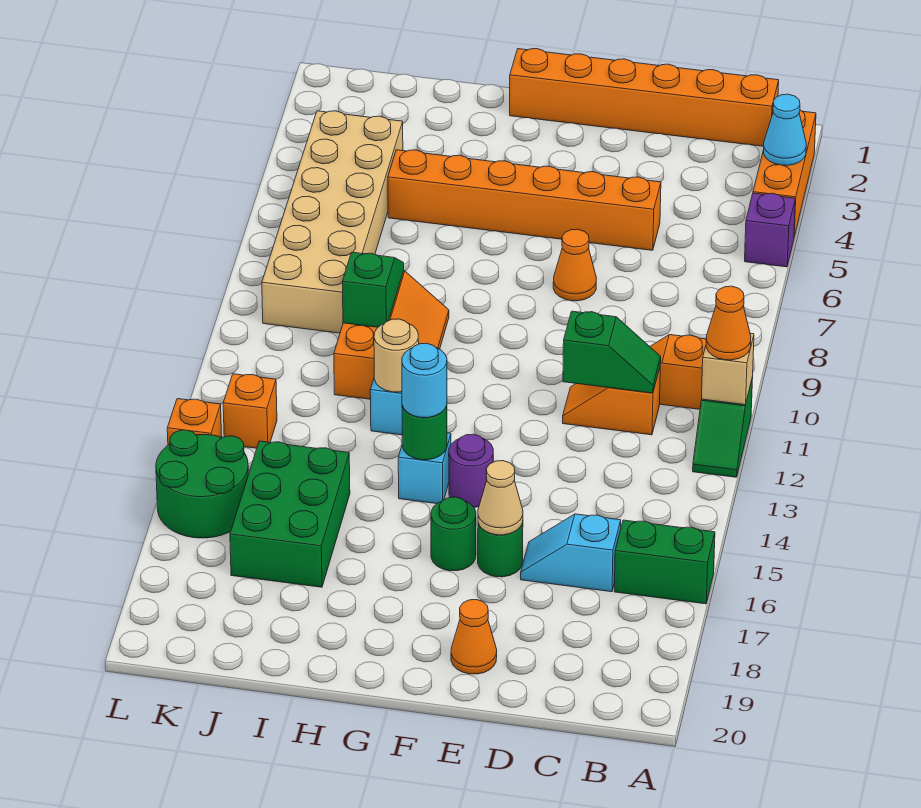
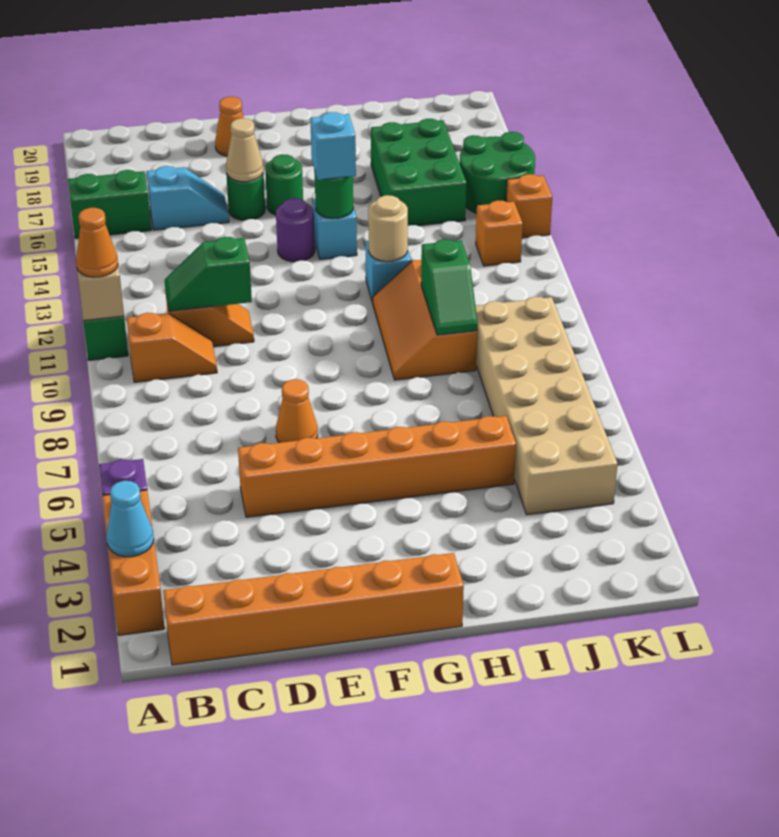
cyan round brick G14 level 3 -> cyan brick G14 level 3

